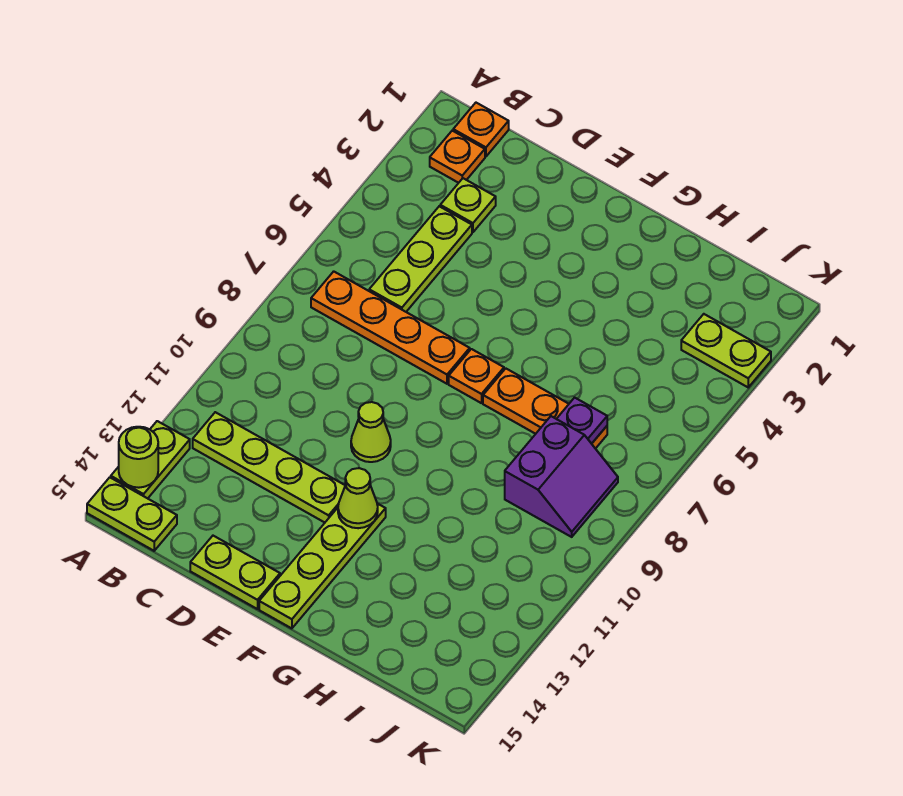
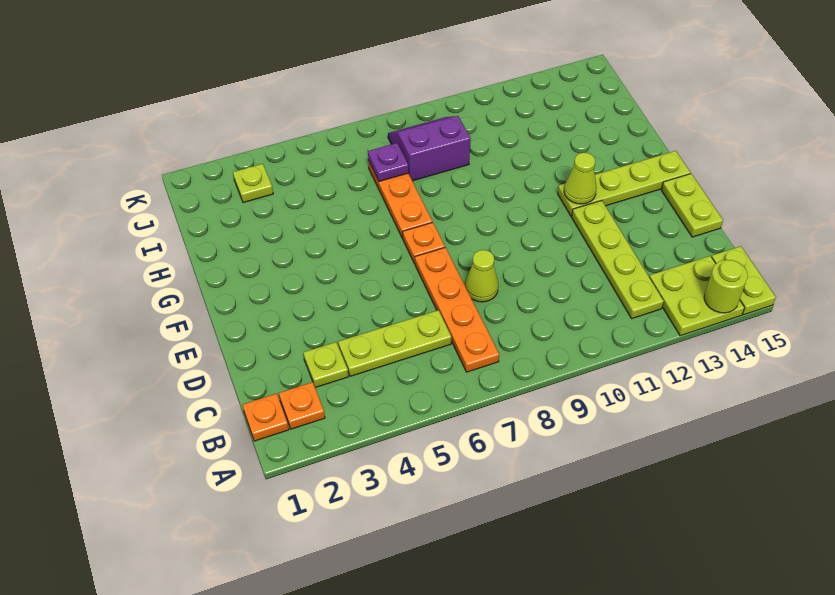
lime plate A13:A14 level 1 -> lime plate A13:B14 level 1
lime cone E10 level 1 -> lime cone D8 level 1
lime plate J3:K3 level 1 -> lime plate J3 level 1

